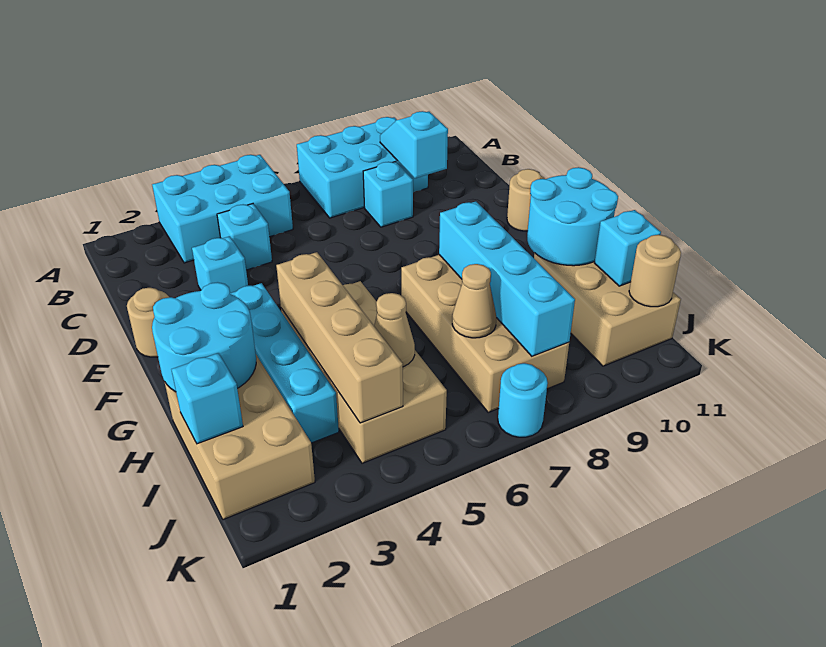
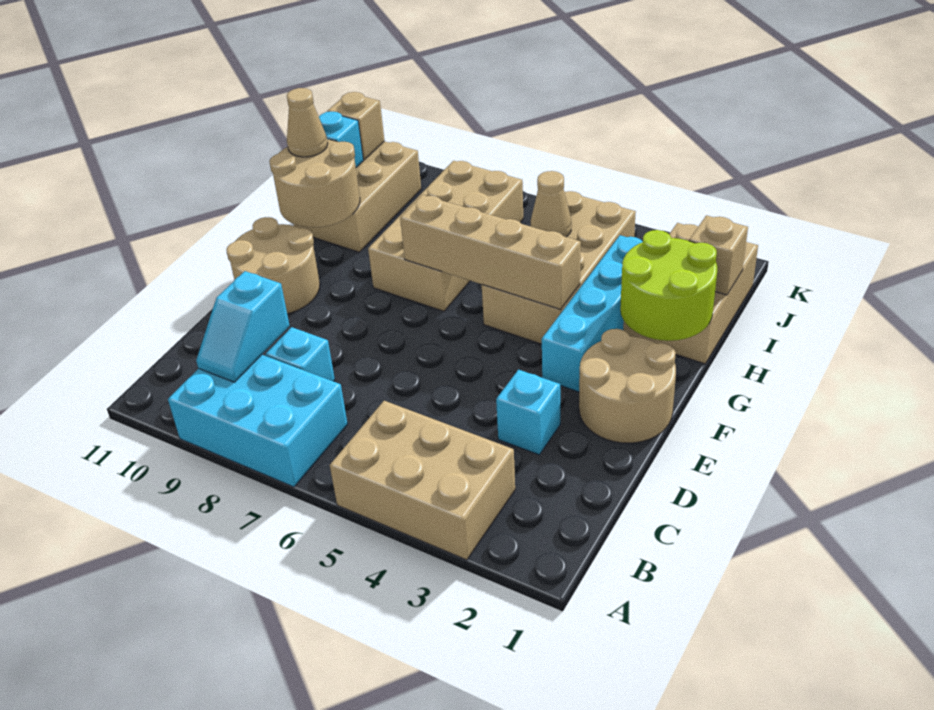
cyan brick A3:B5 level 1 -> tan brick A3:B5 level 1
cyan brick C4 level 1 -> none
tan round brick E1 level 1 -> tan round brick E1:F2 level 1
tan round brick E11 level 1 -> tan round brick E10:F11 level 1
cyan round brick G1:H2 level 2 -> lime round brick G1:H2 level 2
tan brick G4:J4 level 2 -> tan brick G4:G7 level 2
cyan brick G8:J8 level 2 -> none
cyan round brick G10:H11 level 2 -> tan round brick G10:H11 level 2
cyan brick I1 level 2 -> tan brick I1 level 2
tan cone I7 level 2 -> tan cone H11 level 3
tan round brick J11 level 2 -> tan brick J11 level 2
cyan round brick K7 level 1 -> none

